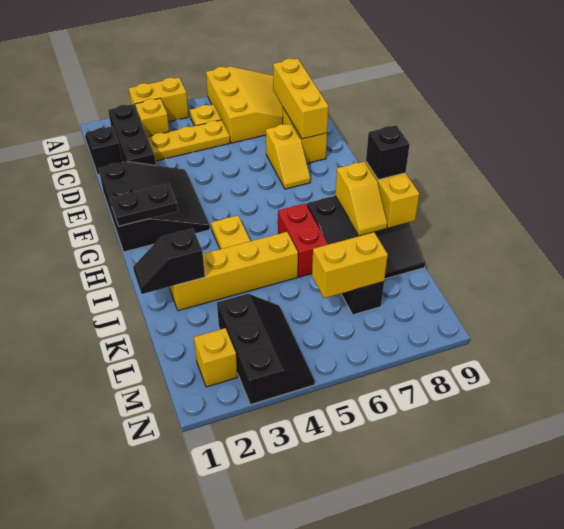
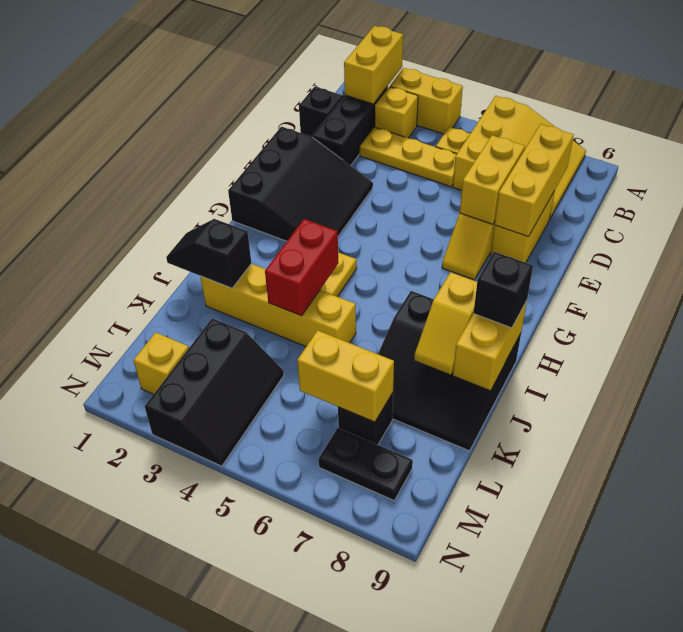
none -> yellow brick A2:B2 level 2
none -> yellow brick D7:E7 level 2
black plate G1:G2 level 2 -> black plate M7:M8 level 1
red brick I6:J6 level 1 -> red brick I4:J4 level 2

